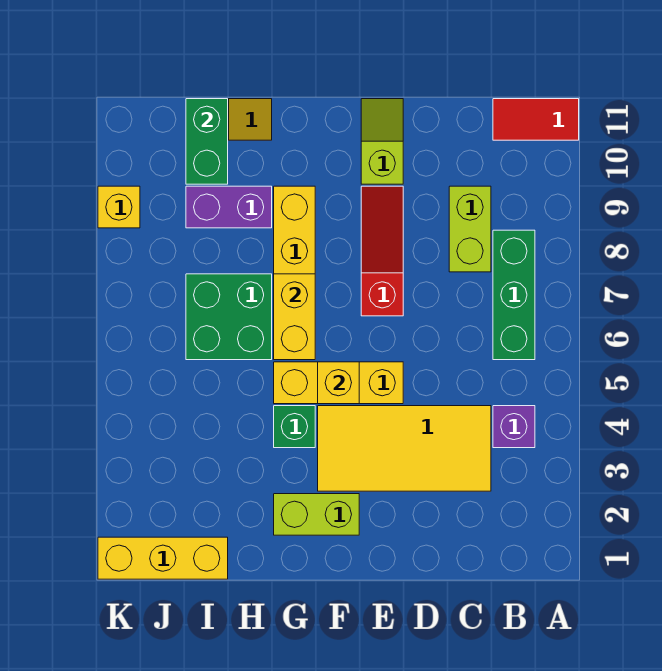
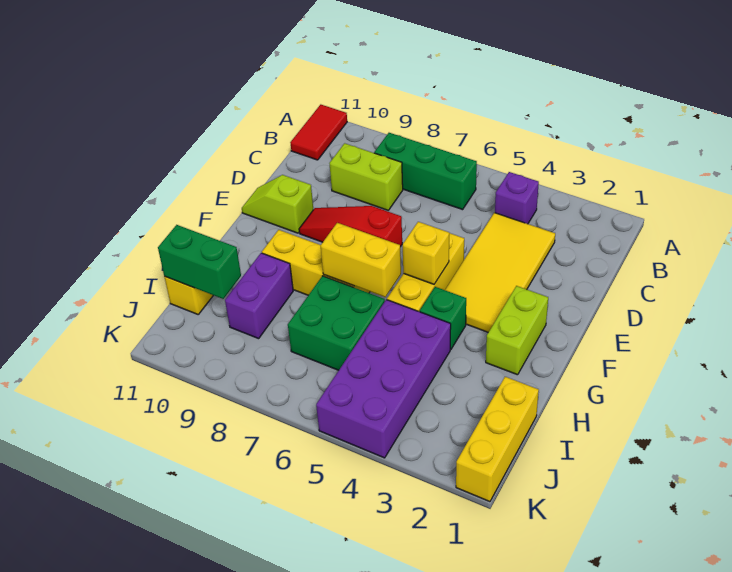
none -> purple brick H4:K5 level 1
yellow brick K9 level 1 -> none

